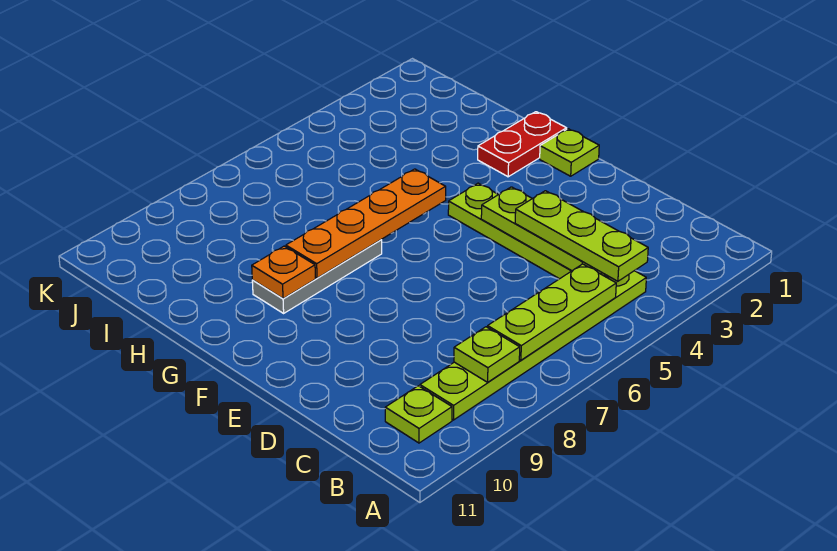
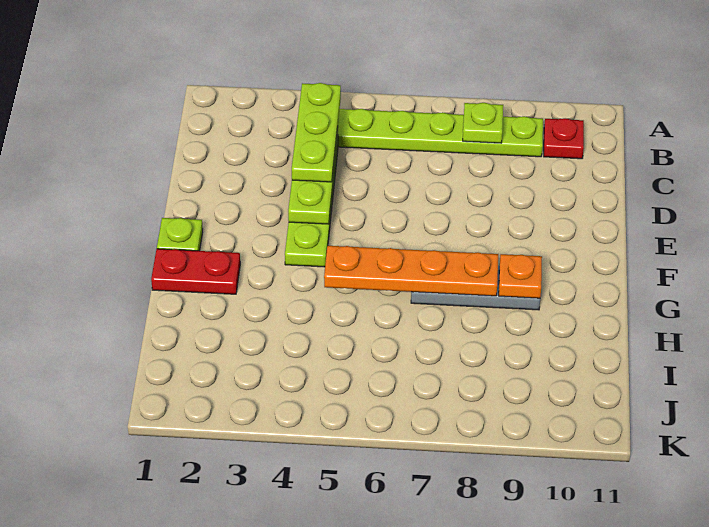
lime plate B5:B7 level 2 -> none
lime plate B10 level 1 -> red plate B10 level 1

